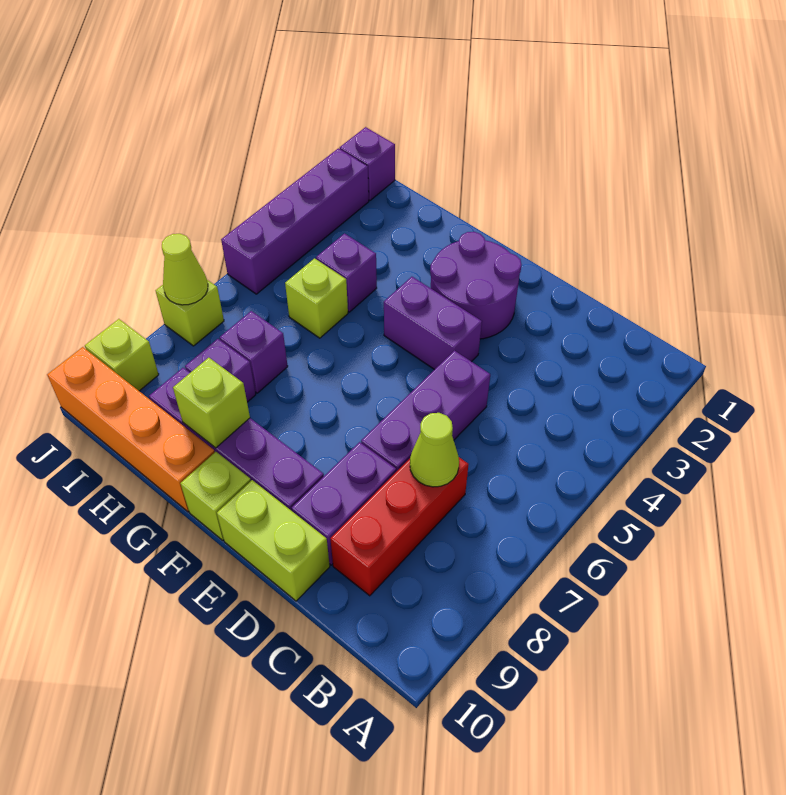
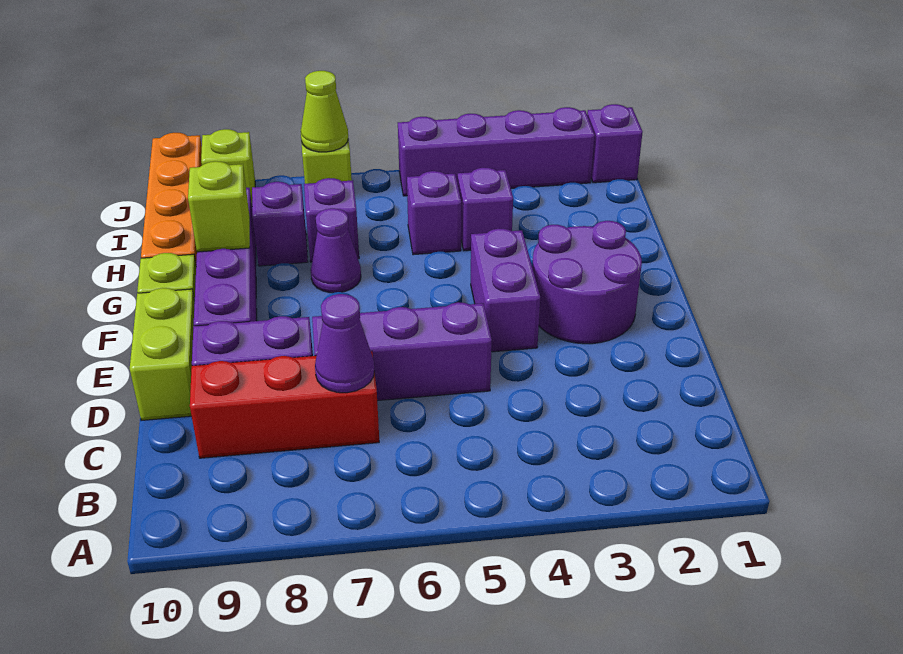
lime cone C7 level 2 -> purple cone C7 level 2
none -> purple cone G7 level 1
lime brick H5 level 1 -> purple brick H5 level 1

